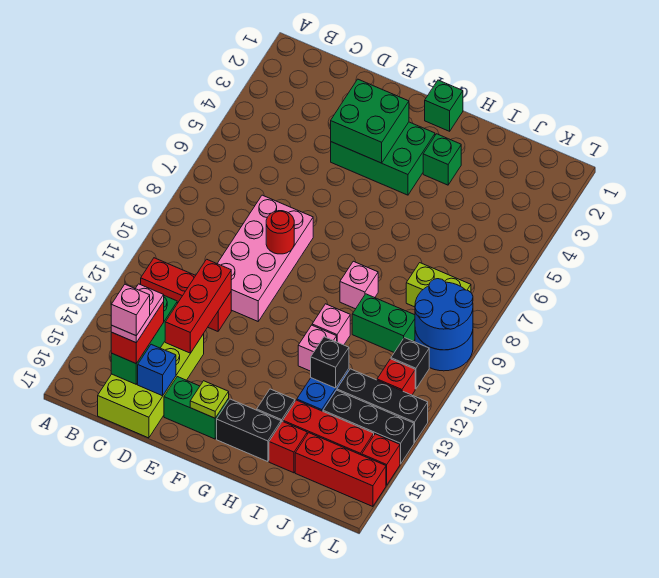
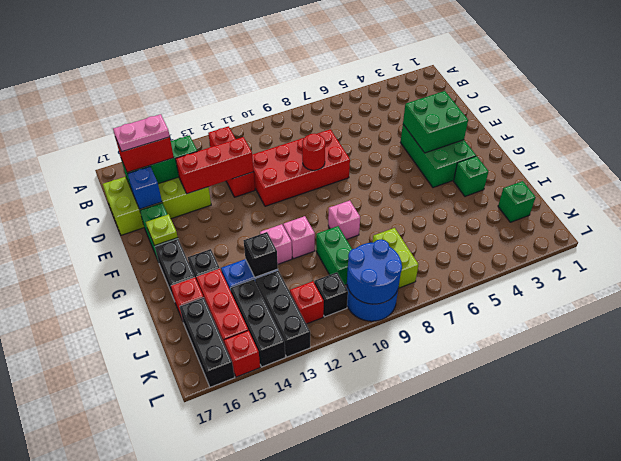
pink brick C16 level 5 -> none
pink brick D8:E11 level 1 -> red brick D8:E11 level 1
green brick G1 level 1 -> green brick J2 level 1
red brick J16:L16 level 1 -> black brick J16:L16 level 1

